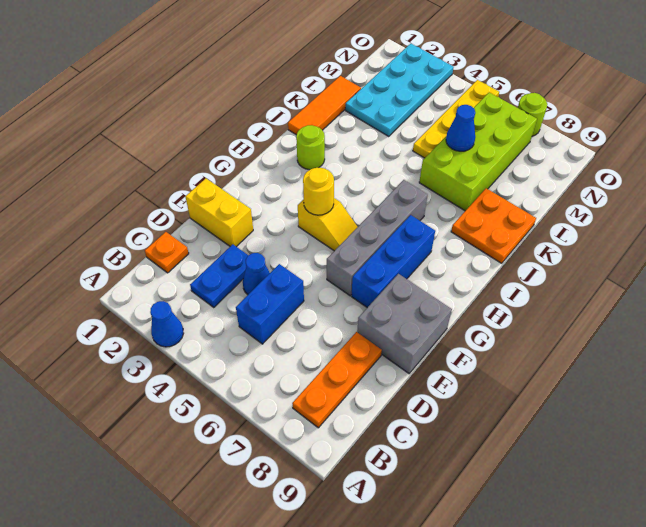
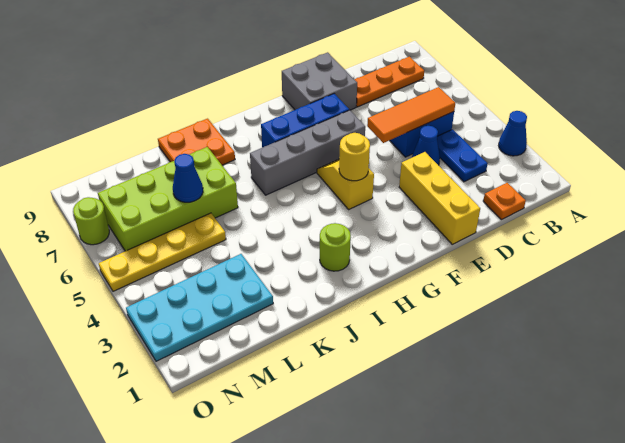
blue plate C3:D3 level 1 -> blue plate C3:C4 level 1
yellow brick E1:E2 level 1 -> yellow brick E1:E3 level 1
orange tile J1:L1 level 1 -> orange tile C5:E5 level 2

